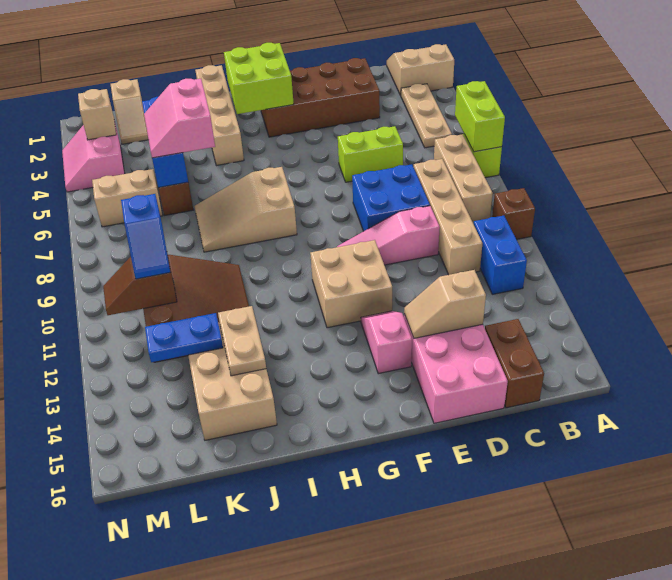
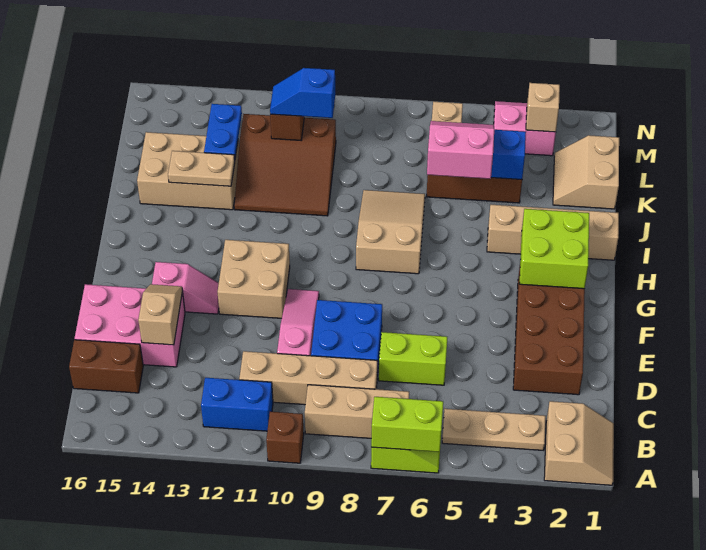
lime brick D6:E6 level 1 -> lime brick D6:D7 level 1
tan slope L1:L2 level 1 top 1 -> tan slope K1:L2 level 1 top 1

